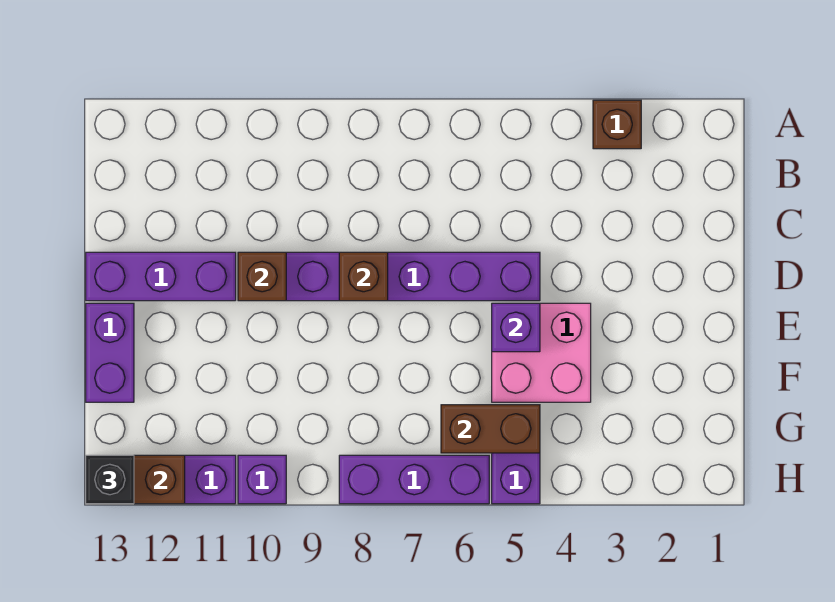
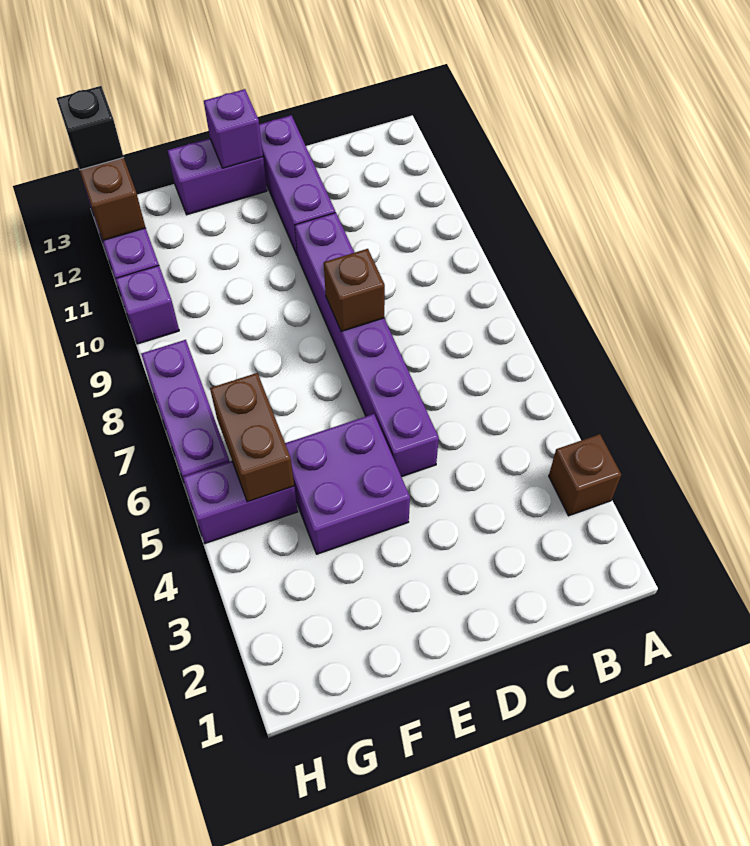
brown brick D10 level 2 -> none
pink brick E4:F5 level 1 -> purple brick E4:F5 level 1
purple brick E5 level 2 -> purple brick E13 level 2

